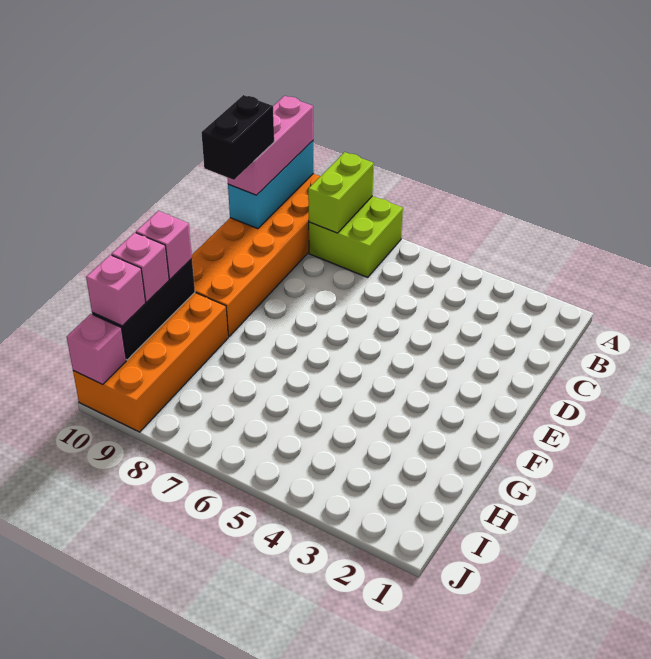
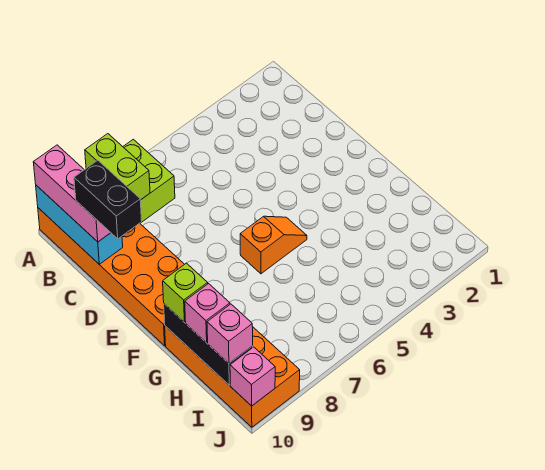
none -> orange slope F5:F6 level 1 top 6
pink brick G10 level 3 -> lime brick G10 level 3

